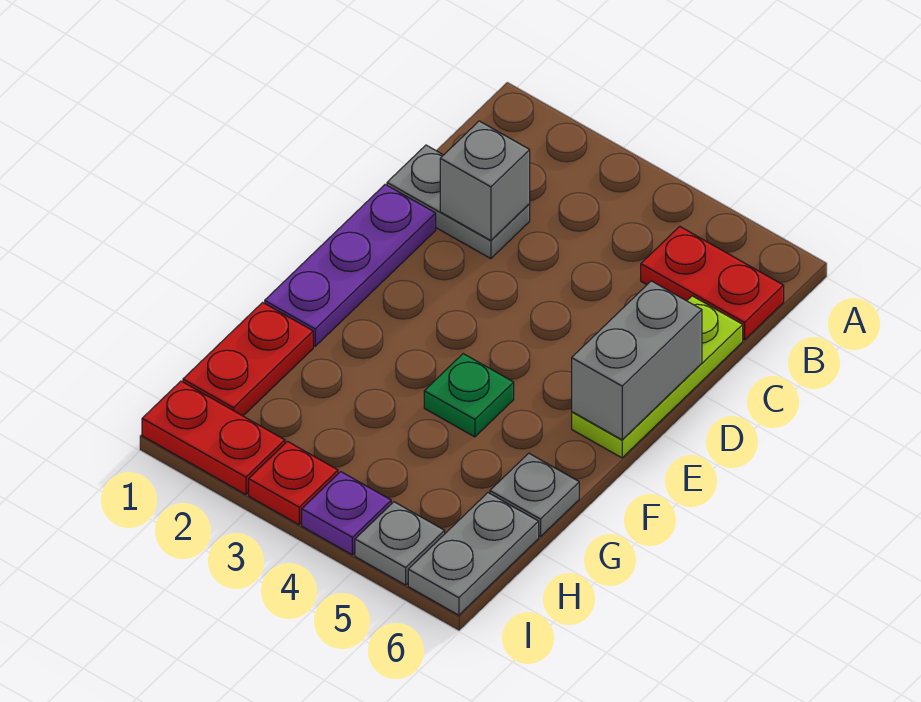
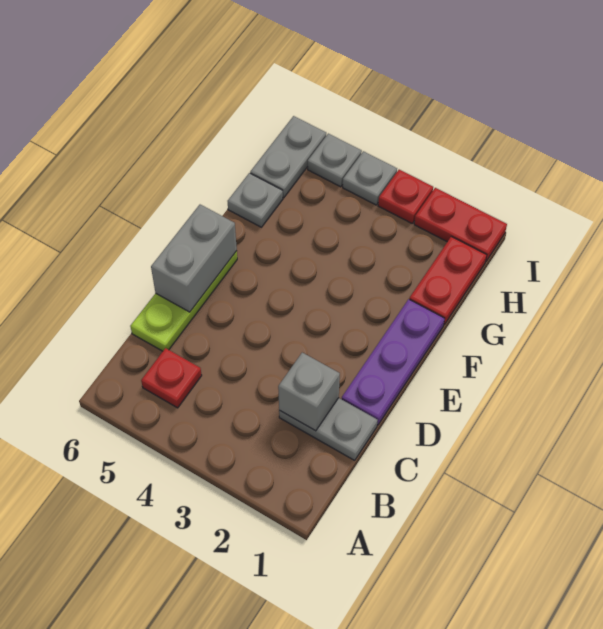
red plate B5:B6 level 1 -> red plate B5 level 1
green plate F4 level 1 -> none
purple plate I4 level 1 -> grey plate I4 level 1

